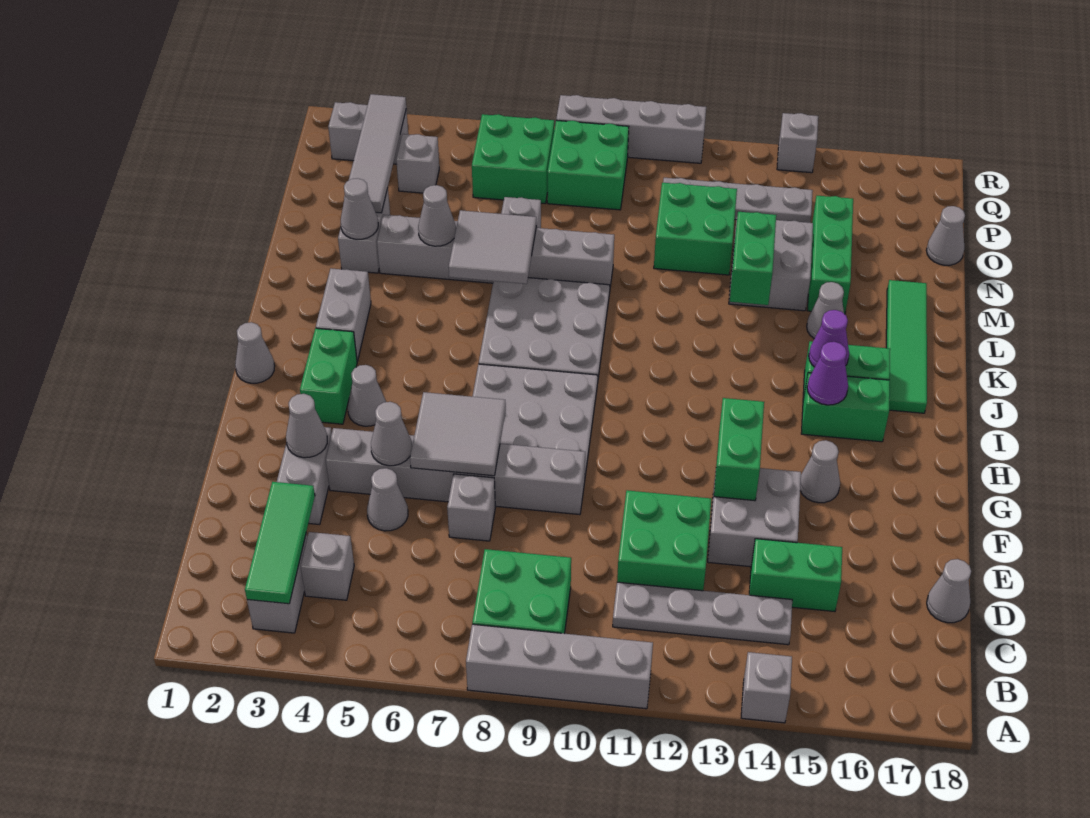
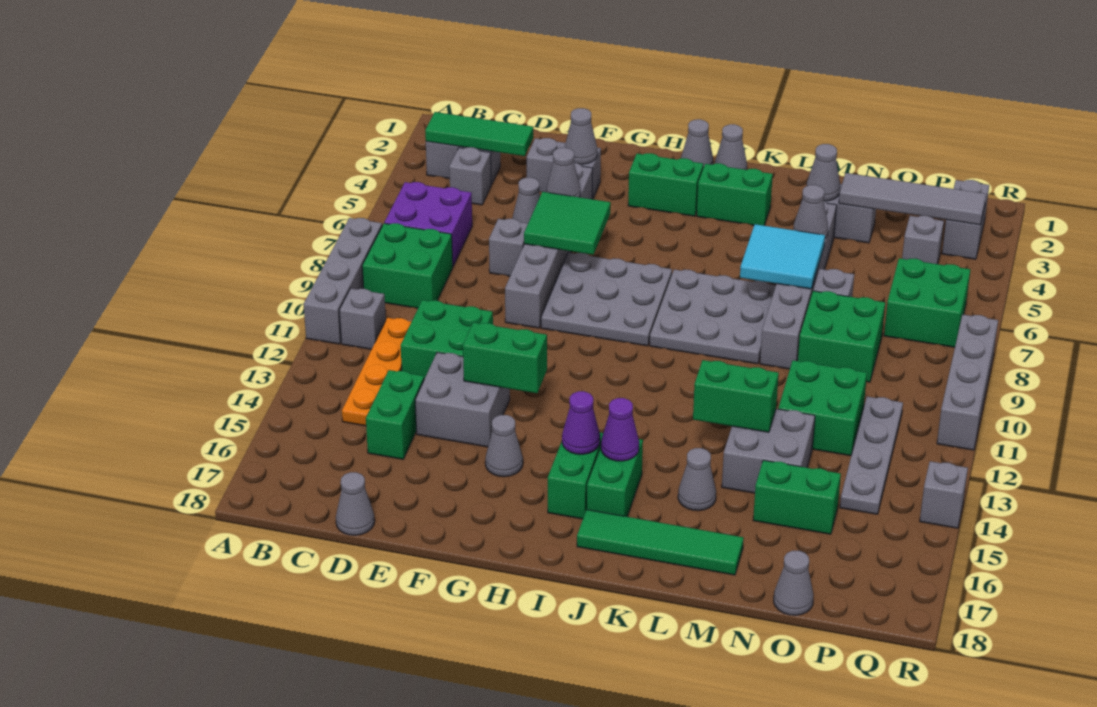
grey brick A14 level 1 -> grey brick B11 level 1
none -> purple brick B6:C7 level 1
grey plate C11:C14 level 1 -> orange plate C11:C14 level 1
grey tile F6:G7 level 2 -> green tile F6:G7 level 2
grey cone H4 level 1 -> grey cone J1 level 1
grey brick J3:K3 level 1 -> green brick J3:K3 level 1
grey tile L6:M7 level 2 -> cyan tile L6:M7 level 2
green brick M15:O15 level 1 -> green brick N15:O15 level 1
green brick P8:Q9 level 1 -> green brick N8:O9 level 1

